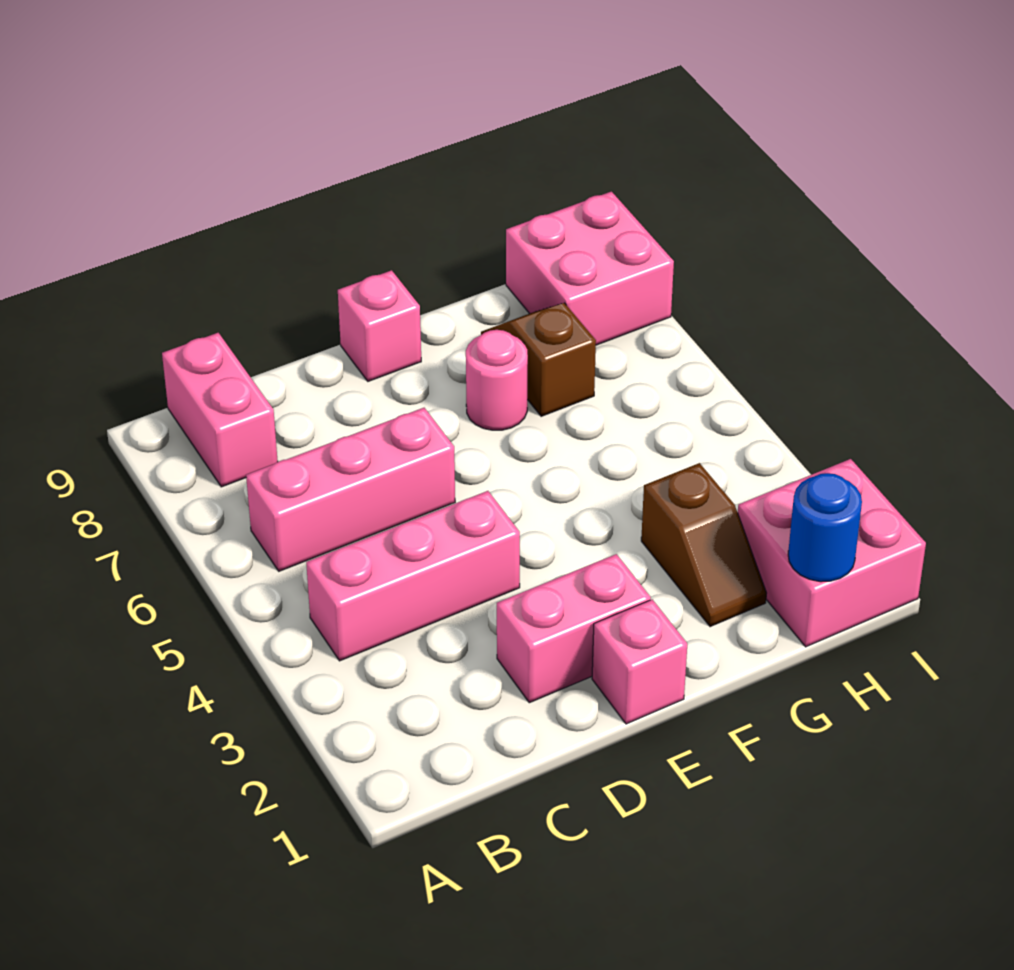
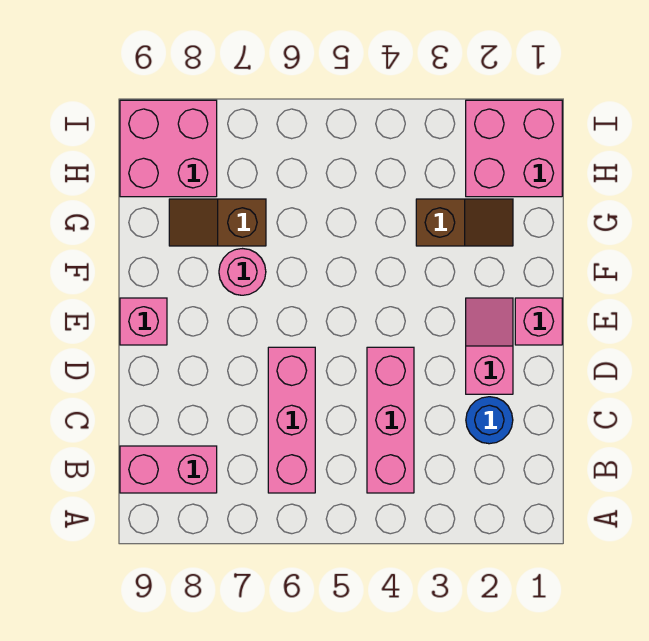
pink brick D2:E2 level 1 -> pink slope D2:E2 level 1 top D
blue round brick H1 level 2 -> blue round brick C2 level 1

